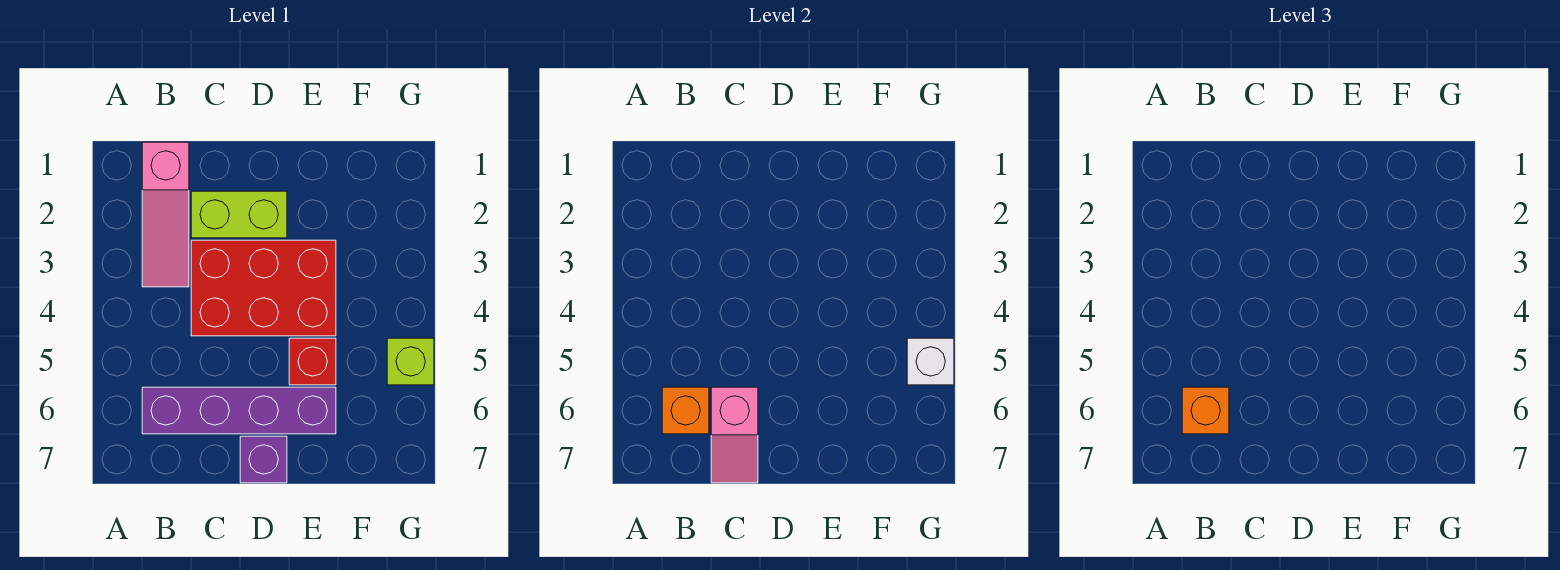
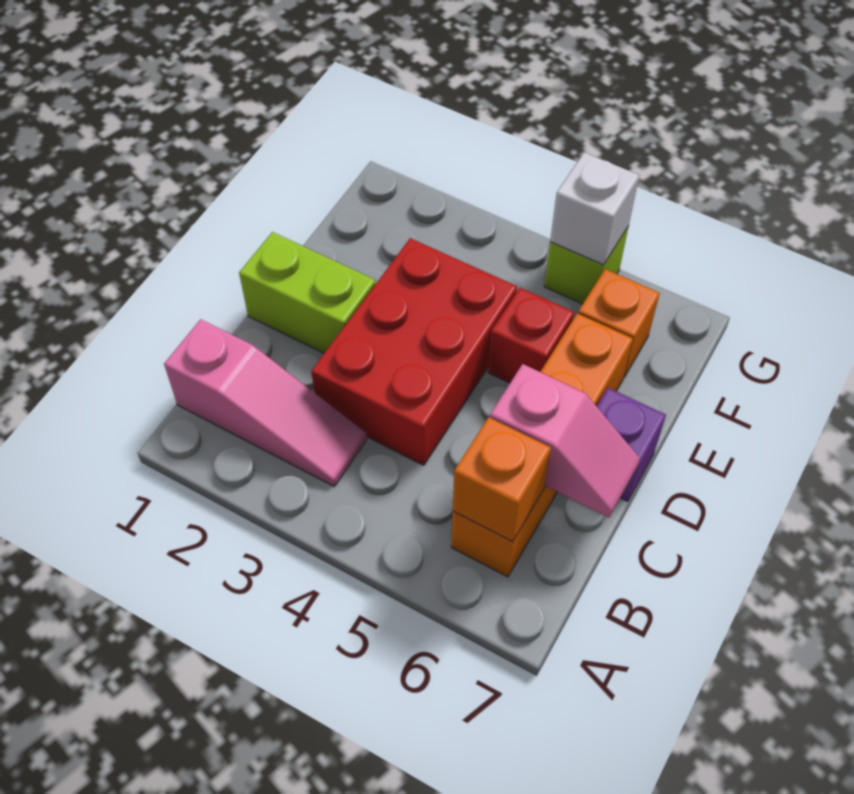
purple brick B6:E6 level 1 -> orange brick B6:E6 level 1
orange brick B6 level 3 -> orange brick F6 level 1
lime brick C2:D2 level 1 -> lime brick D1:D2 level 1

